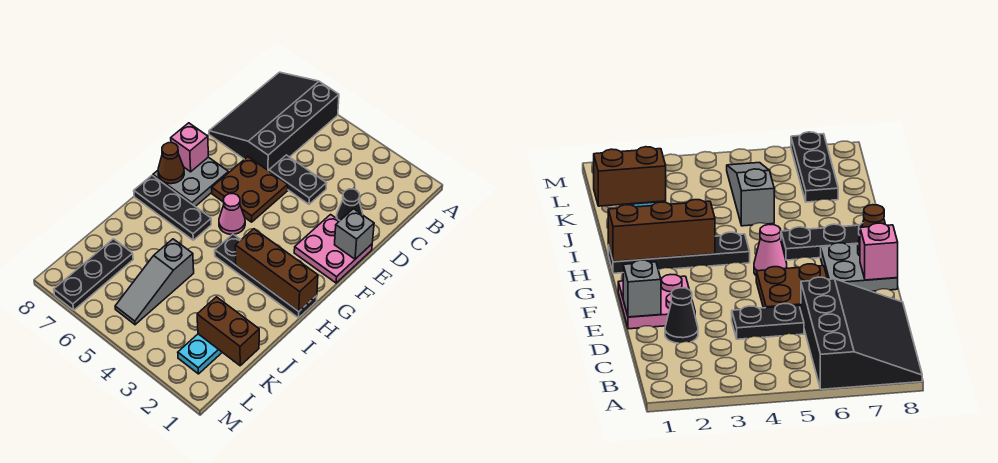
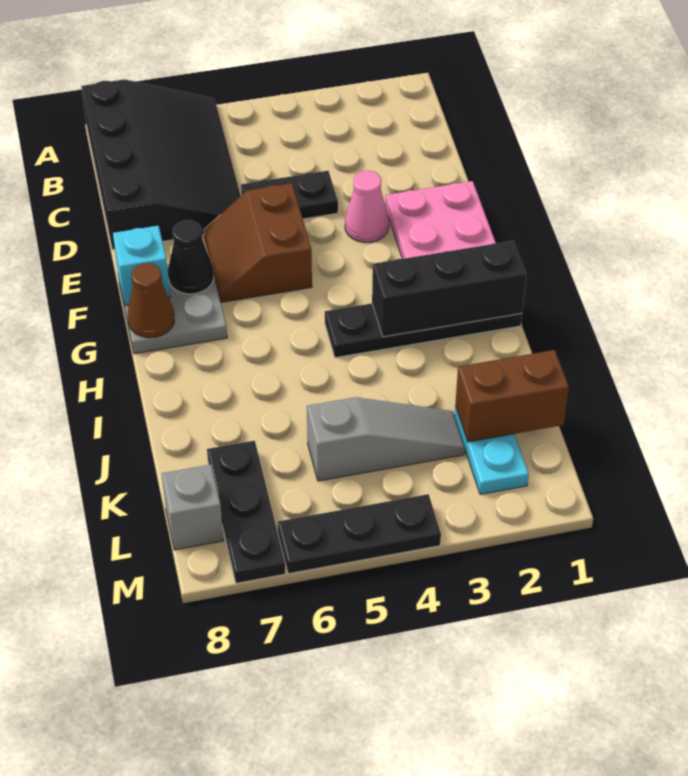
black slope A6:D8 level 1 top 6 -> black slope A6:D8 level 1 top 8
black cone D2 level 1 -> black cone F7 level 2
grey brick E1 level 2 -> grey brick L8 level 1
brown plate E5:F6 level 1 -> brown slope E5:F6 level 1 top 5
pink brick F8 level 2 -> cyan brick F8 level 2
pink cone G5 level 1 -> pink cone E3 level 1
brown brick H1:H3 level 2 -> black brick H1:H3 level 2
black plate H6:H8 level 1 -> black plate M4:M6 level 1
grey slope J5:L5 level 1 top J -> grey slope K3:K5 level 1 top 5

